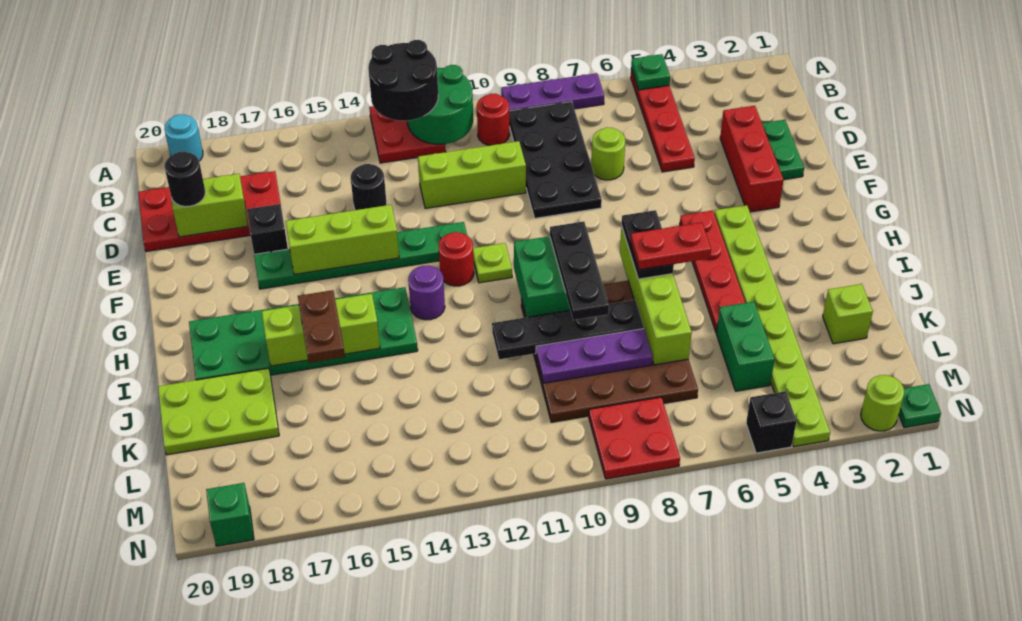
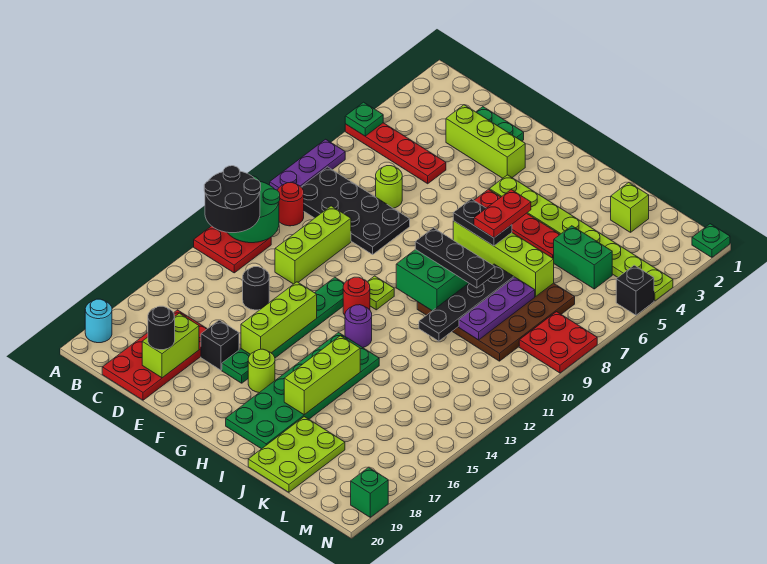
red brick D3:F3 level 1 -> lime brick D3:F3 level 1
brown plate I16:J16 level 3 -> none
lime round brick N2 level 1 -> lime round brick G17 level 1

